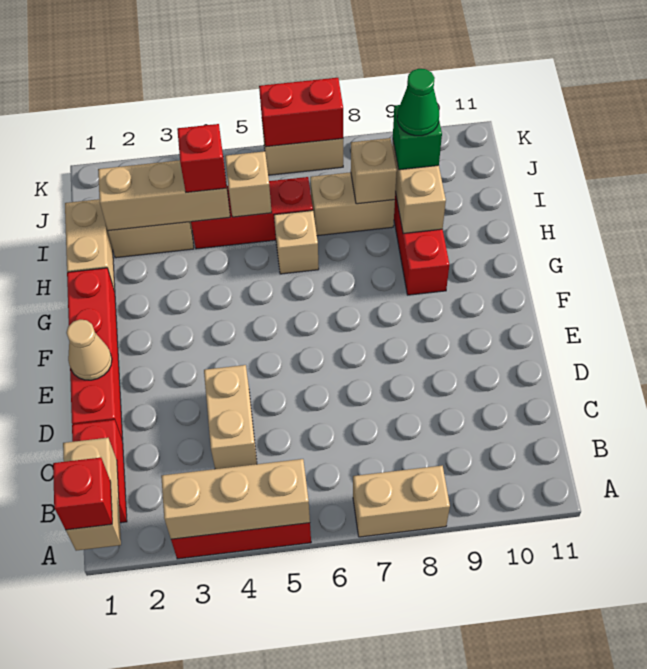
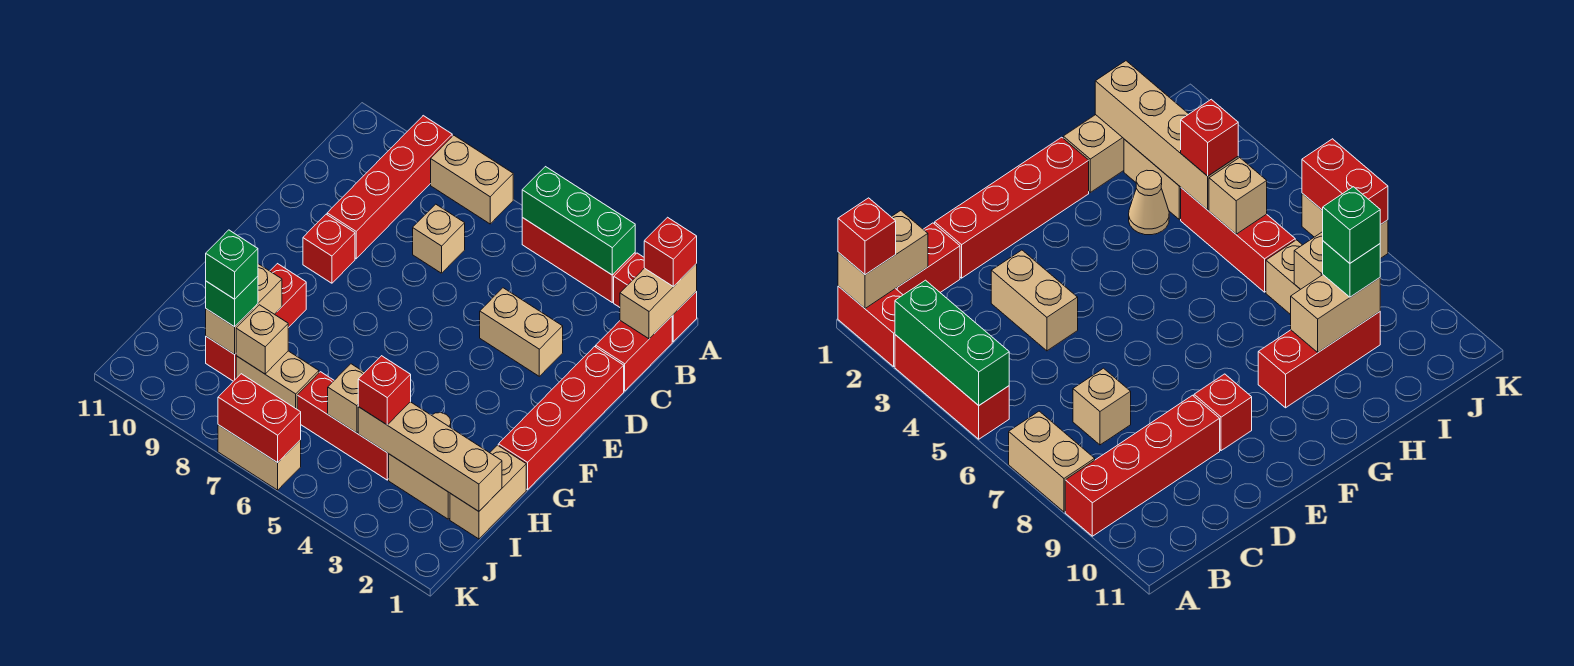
none -> red brick A1:A2 level 1
tan brick A3:A5 level 2 -> green brick A3:A5 level 2
none -> red brick A9:D9 level 1
tan brick C4:D4 level 1 -> tan brick D3:D4 level 1
tan cone E1 level 2 -> tan cone H3 level 1
none -> red brick E9 level 1
tan brick H6 level 1 -> tan brick C7 level 1
tan brick I2:I4 level 2 -> tan brick I1:I4 level 2
green cone I9 level 4 -> green brick I9 level 4

